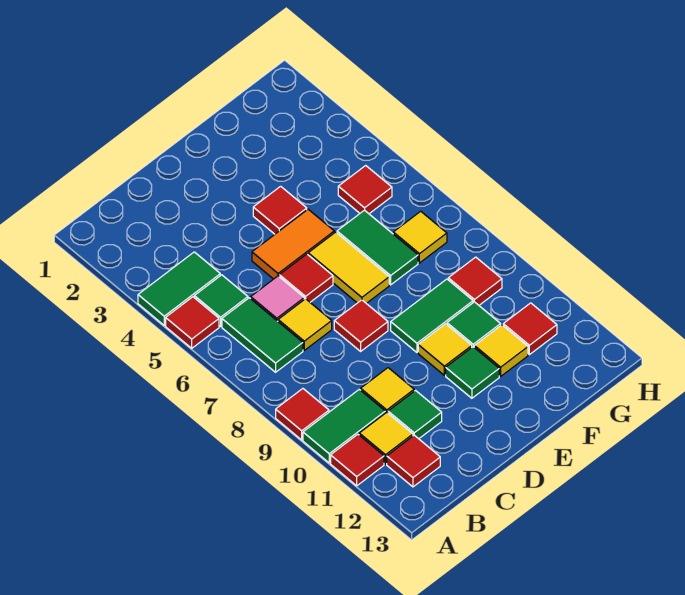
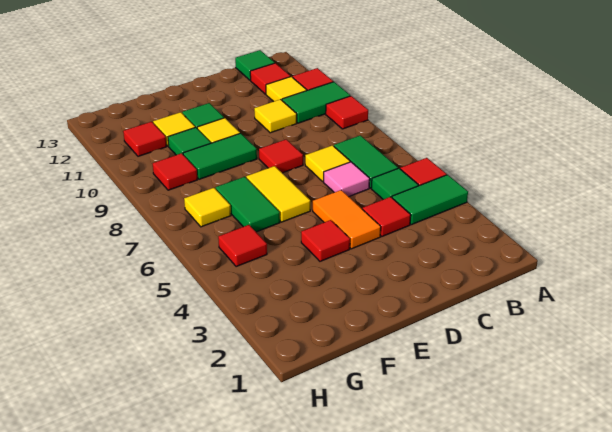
green tile C11 level 1 -> green tile B13 level 1
orange tile D5:E5 level 1 -> orange tile D4:D5 level 1
red tile D6 level 1 -> red tile C4 level 1

